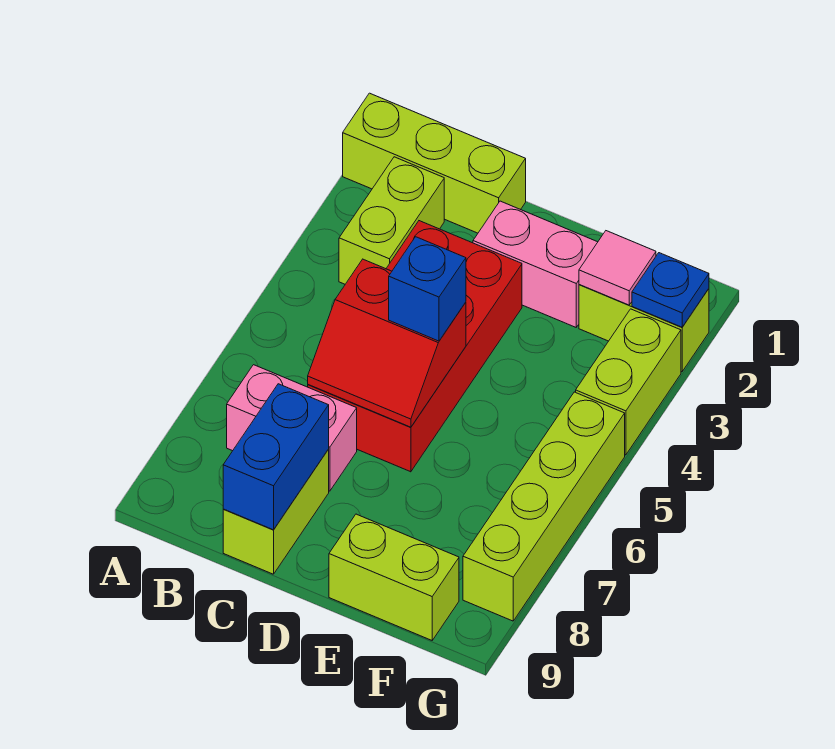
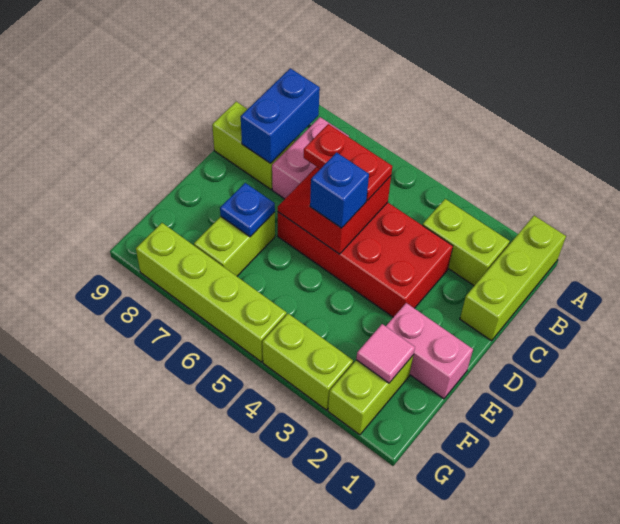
none -> red plate C5:C6 level 3
blue brick C8:C9 level 2 -> blue brick B8:C8 level 2
pink brick D2:E2 level 1 -> pink brick E1:E2 level 1
lime brick E9:F9 level 1 -> lime brick E7:F7 level 1
blue plate G2 level 2 -> blue plate E7 level 2

